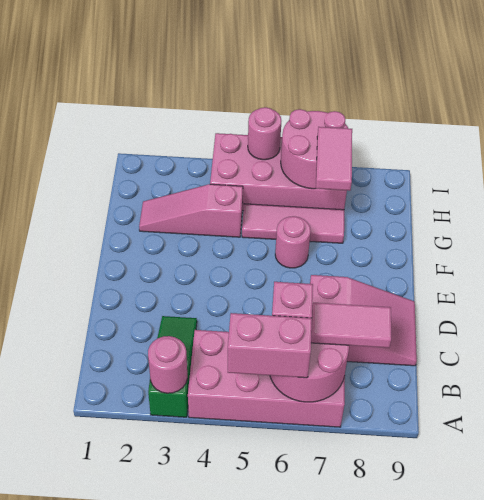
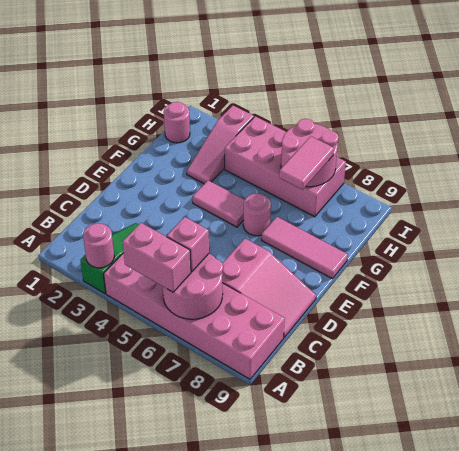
pink brick A4:B7 level 1 -> pink brick A4:B9 level 1
pink tile B7:B8 level 3 -> pink tile F4:F5 level 1
pink slope G2:G4 level 1 top 4 -> pink slope G3:I3 level 1 top I
pink tile G5:G7 level 1 -> pink tile F7:F9 level 1
pink round brick I5 level 2 -> pink round brick H1 level 1

